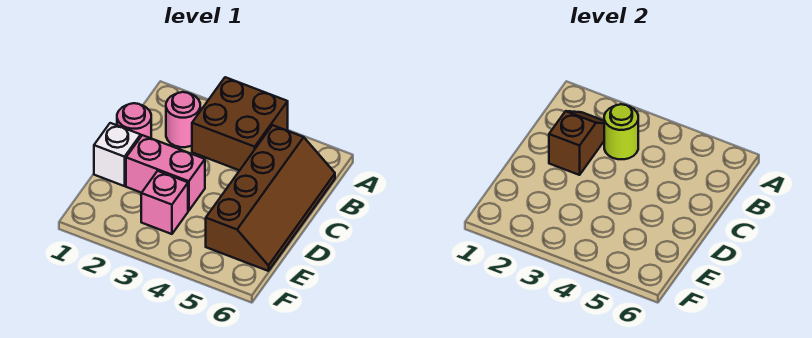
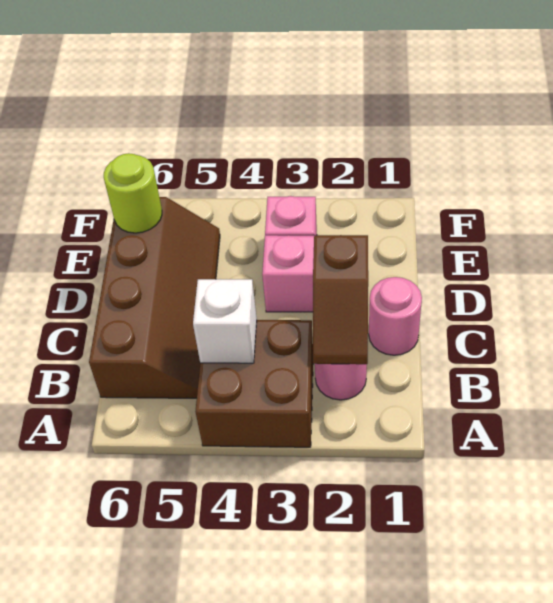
lime round brick B3 level 2 -> lime round brick E6 level 2
brown slope B5:E6 level 1 top 5 -> brown slope B5:E6 level 1 top 6
white brick D1 level 1 -> white brick B4 level 2

